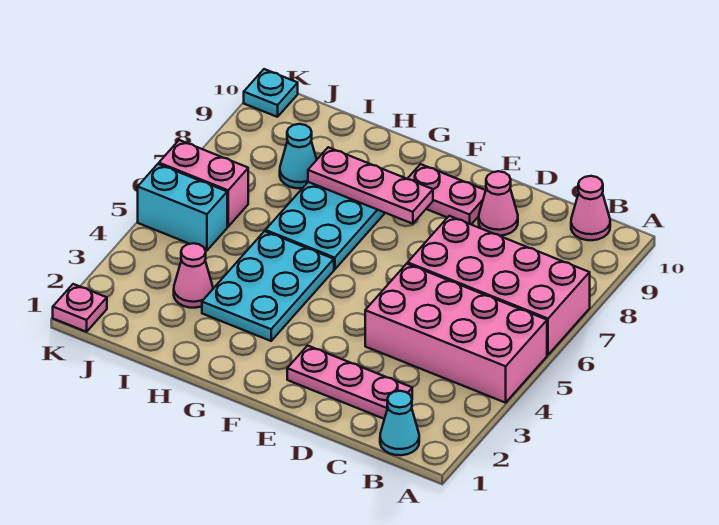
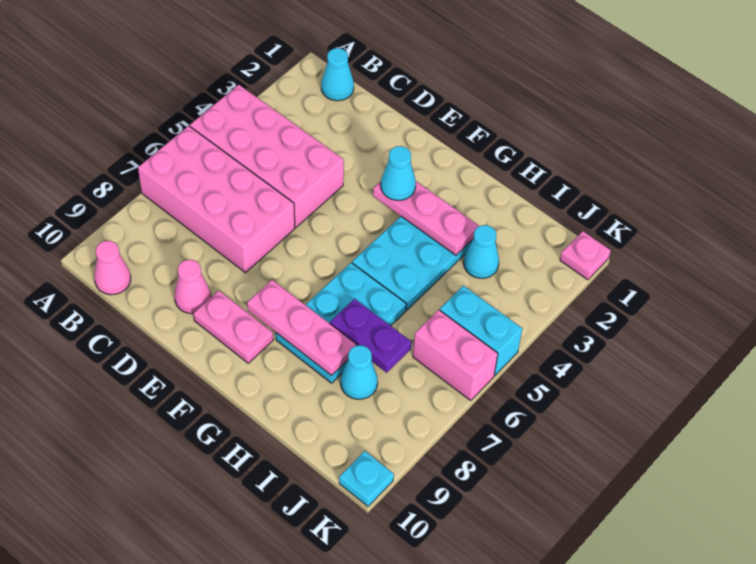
pink plate C2:E2 level 1 -> pink plate F3:H3 level 2
none -> cyan cone F3 level 3
none -> purple plate H7:I7 level 2
pink cone I3 level 1 -> cyan cone I3 level 1

